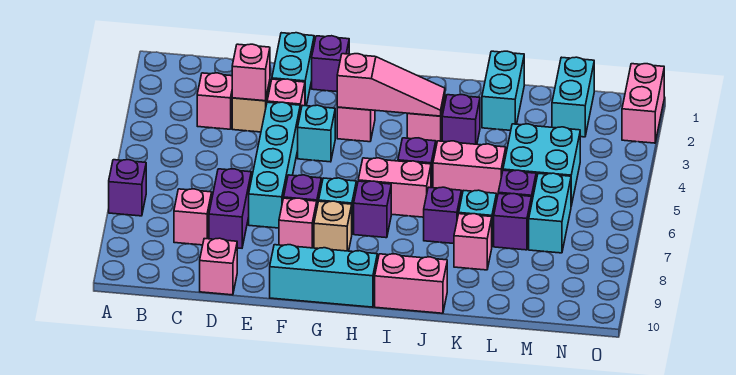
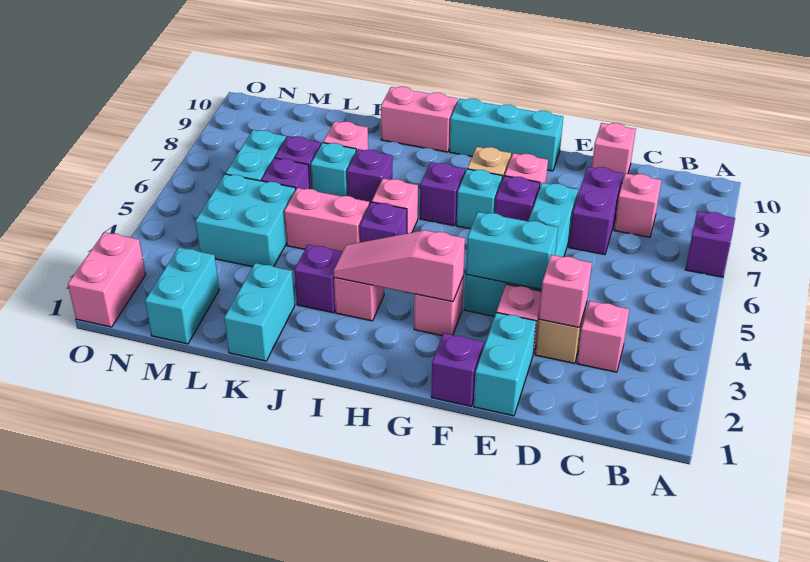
none -> cyan brick E4:F4 level 2
pink brick H6:I6 level 1 -> pink brick I6 level 1

